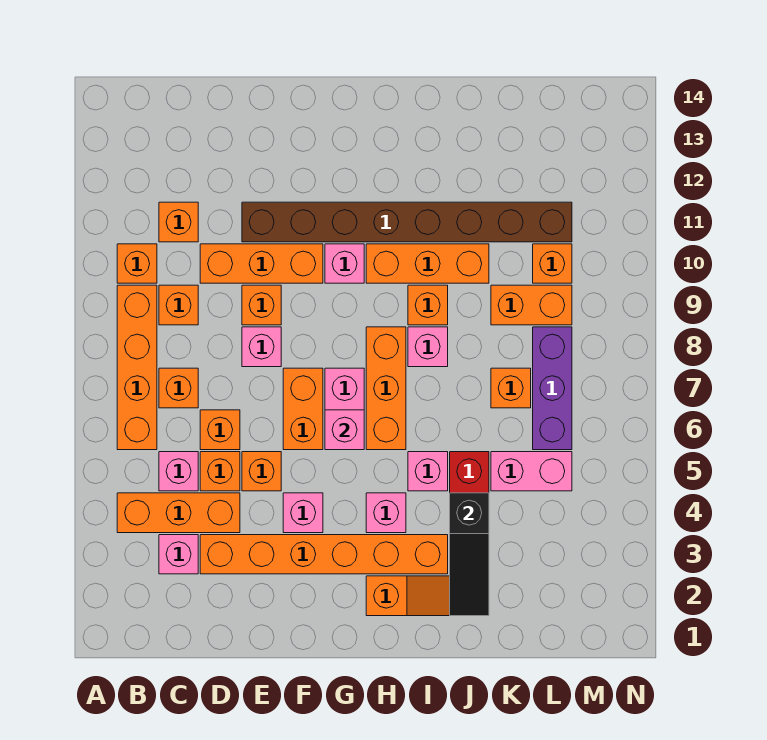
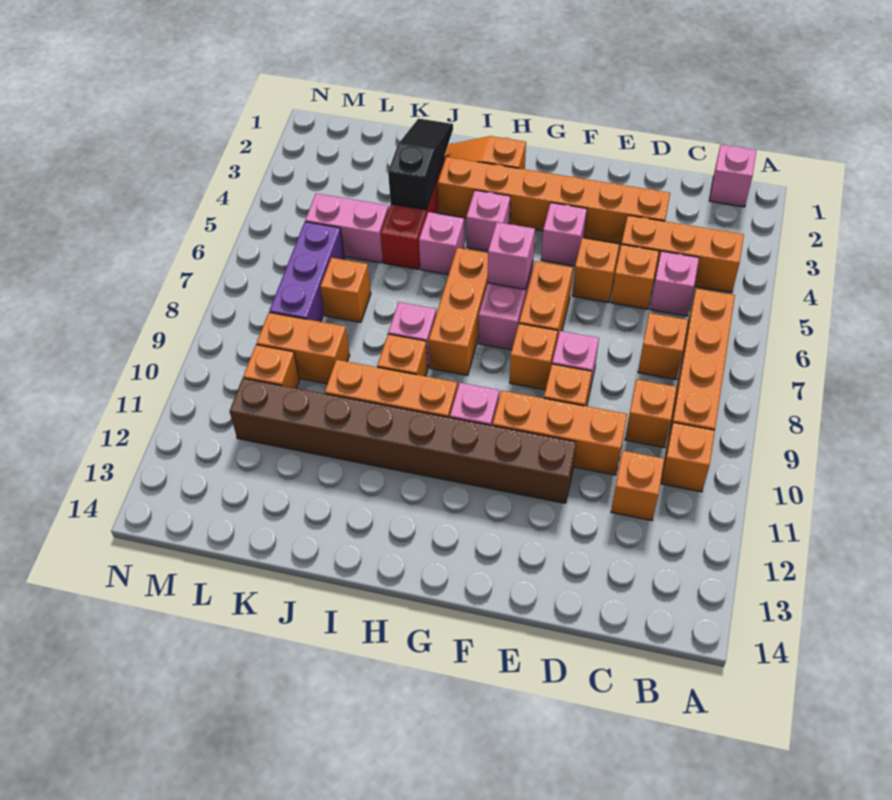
pink brick C3 level 1 -> pink brick B1 level 1
orange brick D6 level 1 -> orange brick F8 level 1

